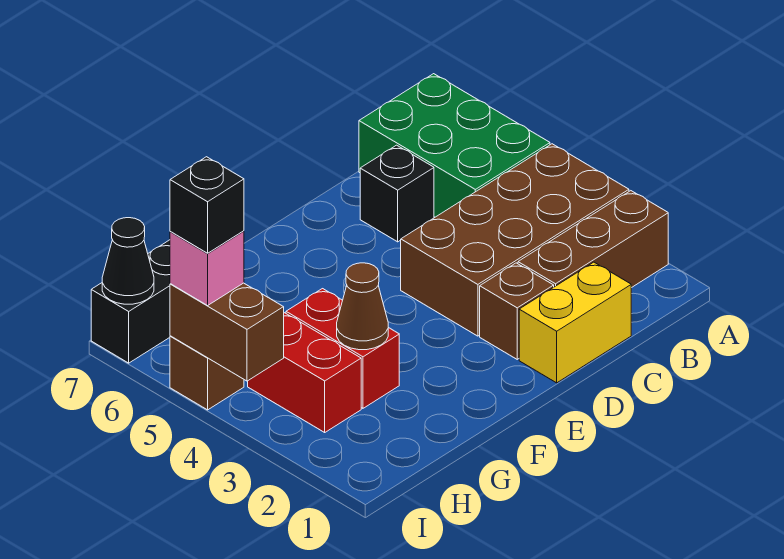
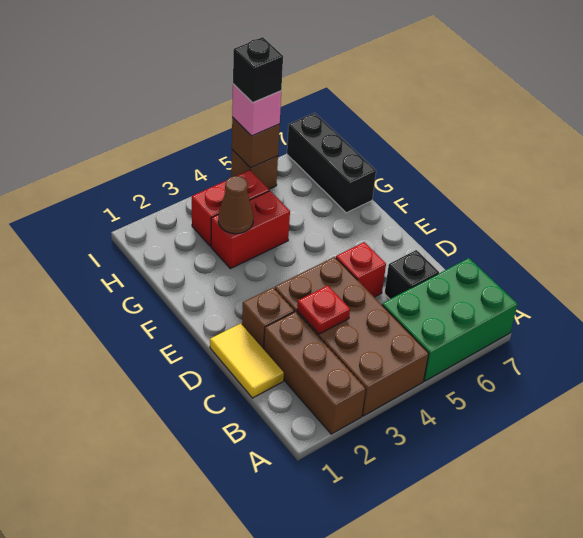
yellow brick C1:D1 level 1 -> yellow tile C1:D1 level 1
none -> red plate C3 level 2
none -> red brick D5 level 1
brown brick I4:I5 level 2 -> brown brick I5 level 2
black cone I7 level 2 -> none

